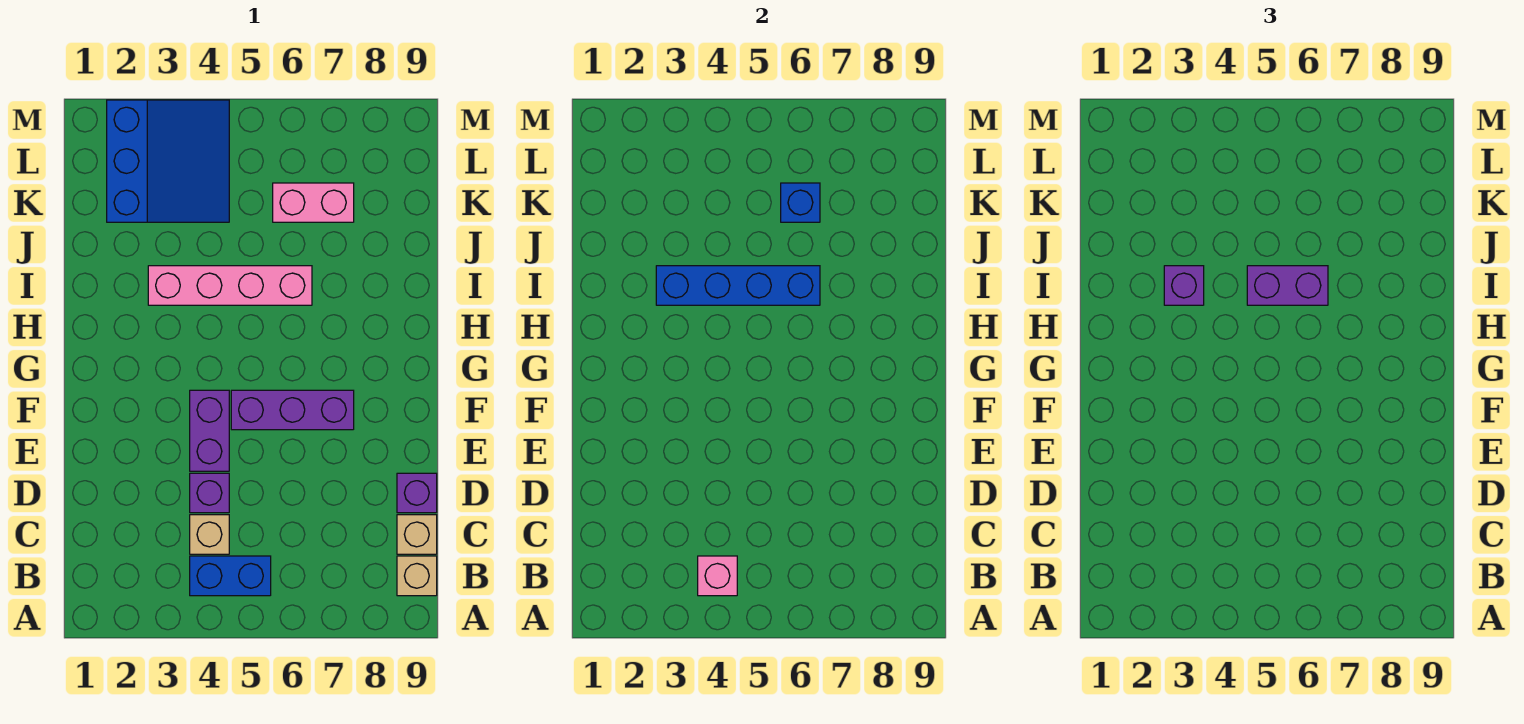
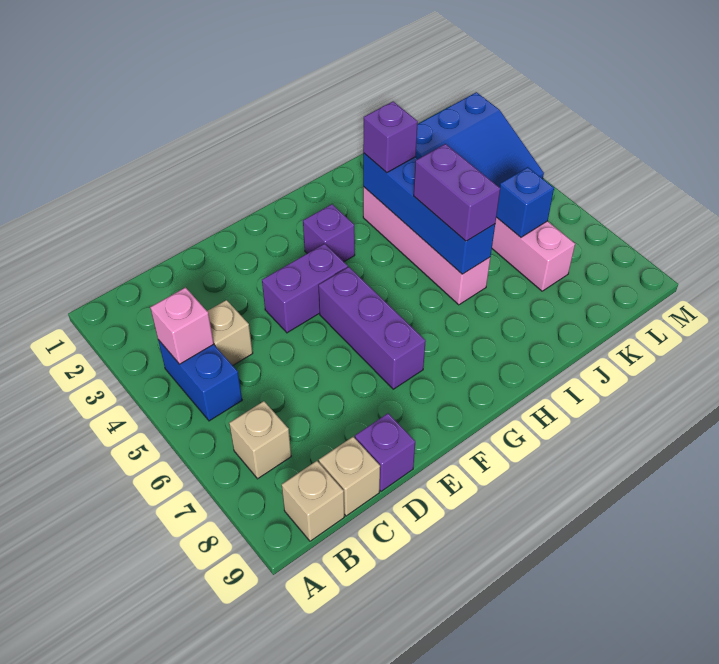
none -> tan brick B7 level 1
purple brick D4 level 1 -> purple brick G3 level 1

